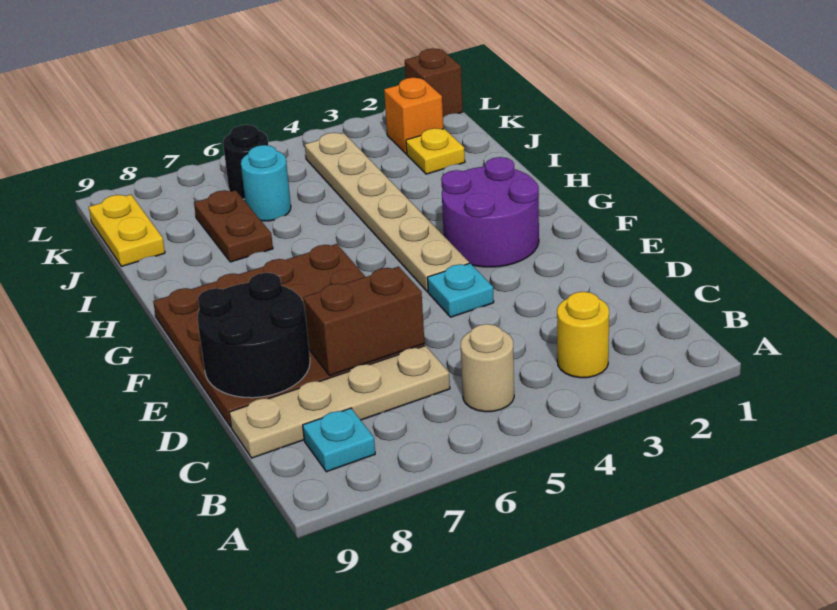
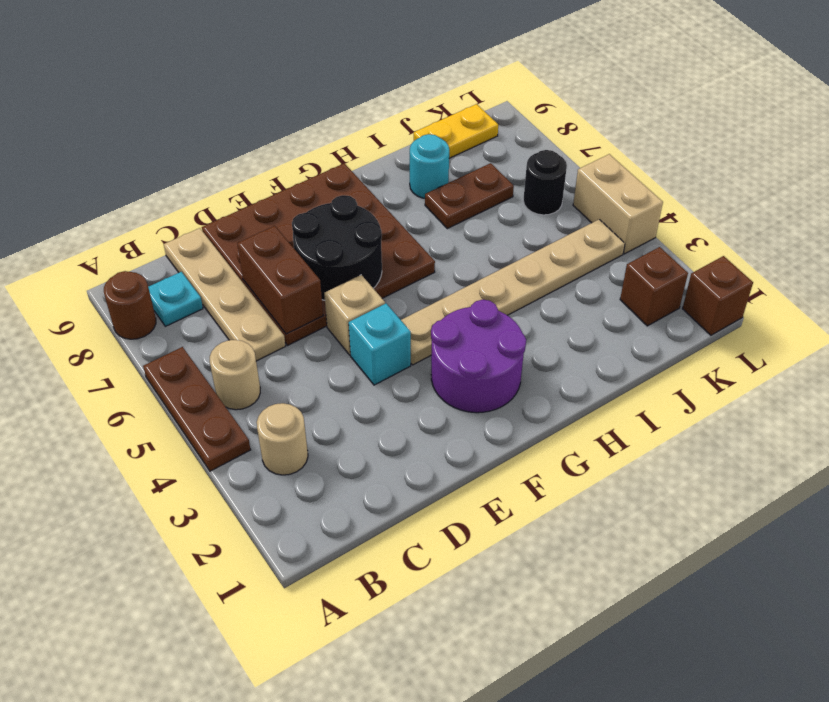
none -> brown plate A4:A6 level 1
none -> brown round brick A8 level 1
yellow round brick B3 level 1 -> tan round brick B3 level 1
black round brick D8:E9 level 2 -> black round brick E6:F7 level 2
cyan plate E4 level 1 -> cyan brick E4 level 1
none -> tan brick E5 level 1
yellow plate J2 level 1 -> none
cyan round brick J6 level 1 -> cyan round brick I8 level 1
orange brick K2 level 1 -> brown brick K2 level 1
none -> tan brick L4:L5 level 1

